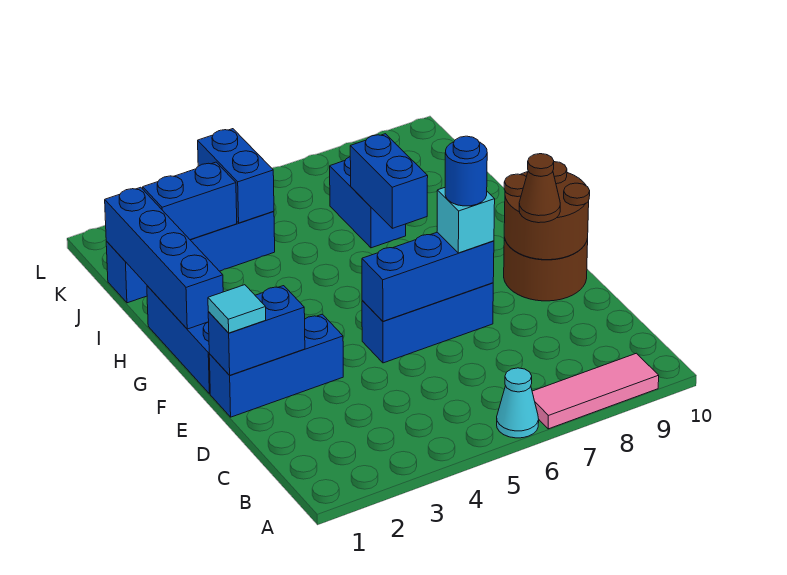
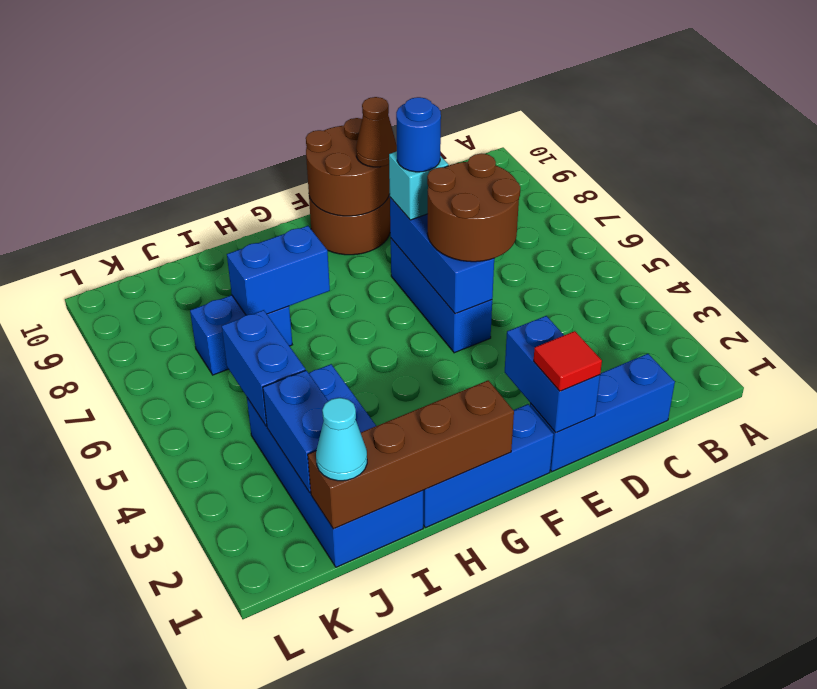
cyan cone A6 level 1 -> cyan cone J1 level 3
pink tile A7:A9 level 1 -> none
none -> brown round brick D5:E6 level 3
blue brick E1:E3 level 1 -> blue brick C1:E1 level 1
cyan tile E1 level 3 -> red tile E1 level 3
blue brick G1:J1 level 2 -> brown brick G1:J1 level 2
blue brick J1:J4 level 1 -> blue brick I1:J4 level 1
blue brick J4:K4 level 2 -> blue brick J4:J5 level 2

